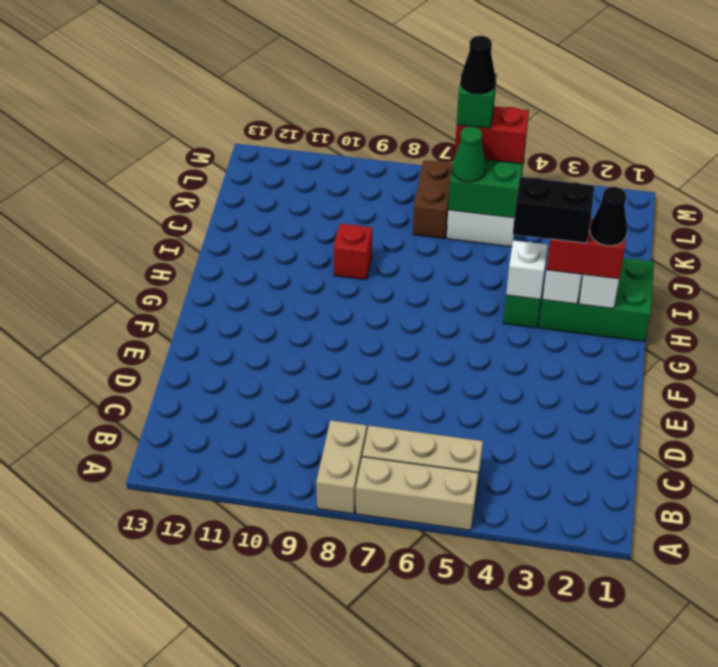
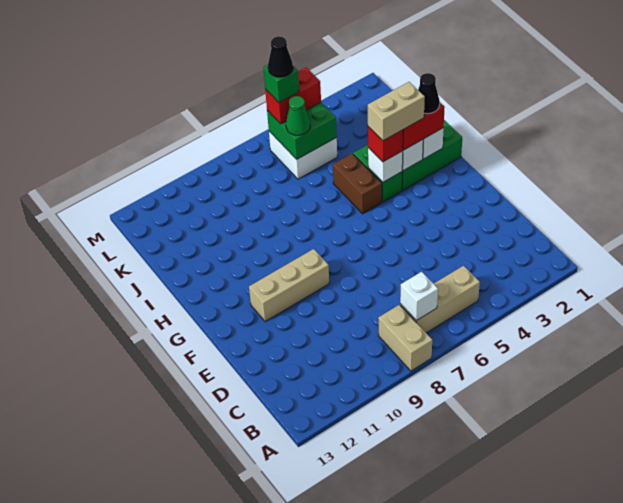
tan brick A5:A7 level 1 -> tan brick F9:F11 level 1
none -> white brick B7 level 2
black brick H3:H4 level 4 -> tan brick H3:H4 level 4
red brick I9 level 1 -> red brick H4 level 3
brown brick K7:L7 level 1 -> brown brick H5:I5 level 1

